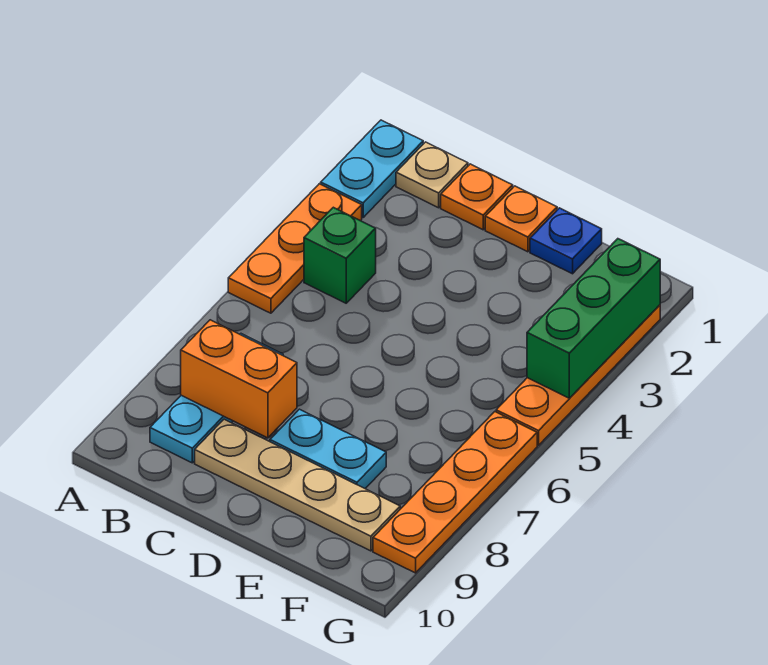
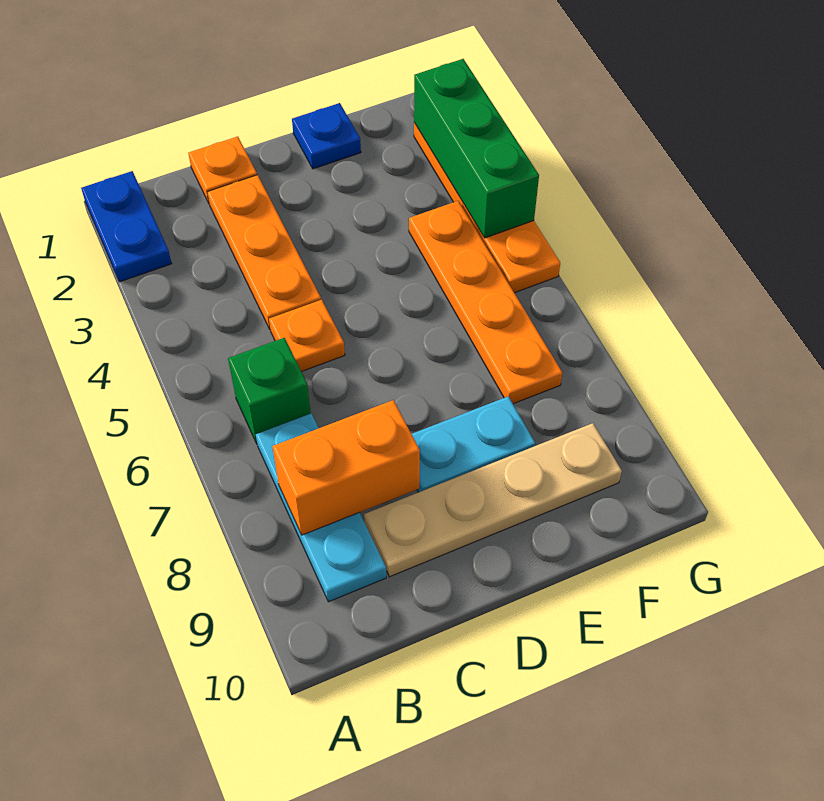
cyan plate A1:A2 level 1 -> blue plate A1:A2 level 1
orange plate A3:A5 level 1 -> orange plate C2:C4 level 1
tan plate B1 level 1 -> none
green brick B4 level 1 -> green brick B6 level 1
orange plate D1 level 1 -> orange plate C5 level 1
orange plate G6:G9 level 1 -> orange plate F4:F7 level 1

